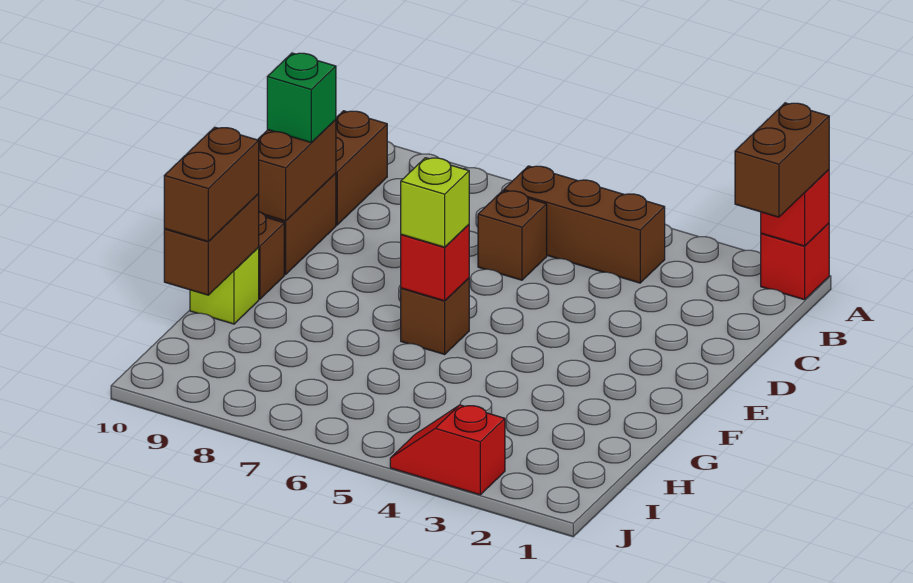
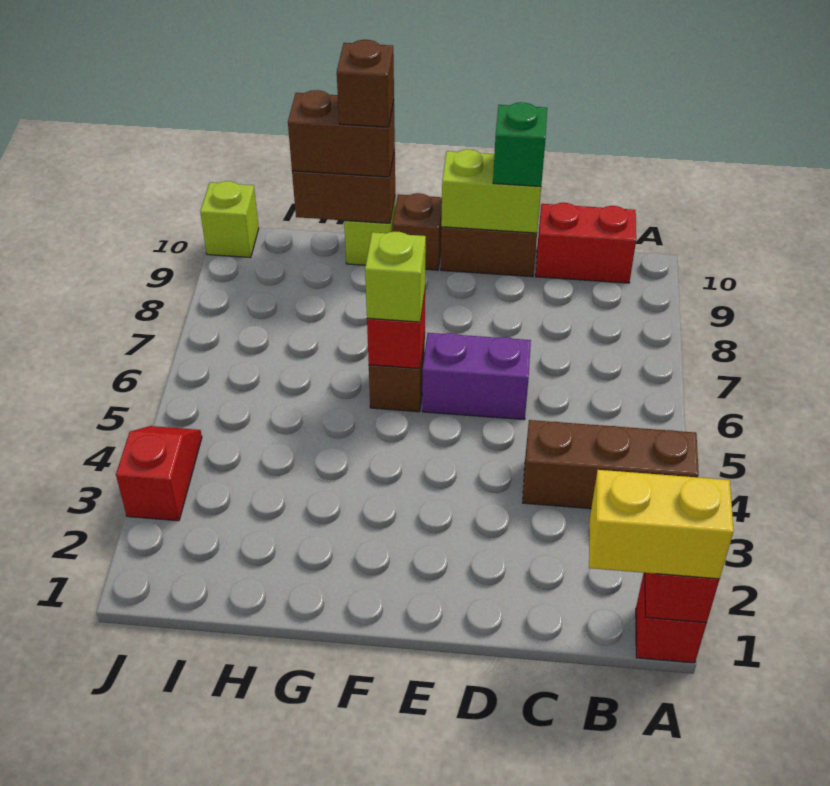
brown brick A1:B1 level 3 -> yellow brick A1:B1 level 3
brown brick B4:B6 level 1 -> brown brick A4:C4 level 1
brown brick B10:C10 level 1 -> red brick B10:C10 level 1
brown brick C6 level 1 -> brown brick G10 level 4
none -> purple brick D6:E6 level 1
brown brick D10:E10 level 2 -> lime brick D10:E10 level 2
none -> lime brick J10 level 1

